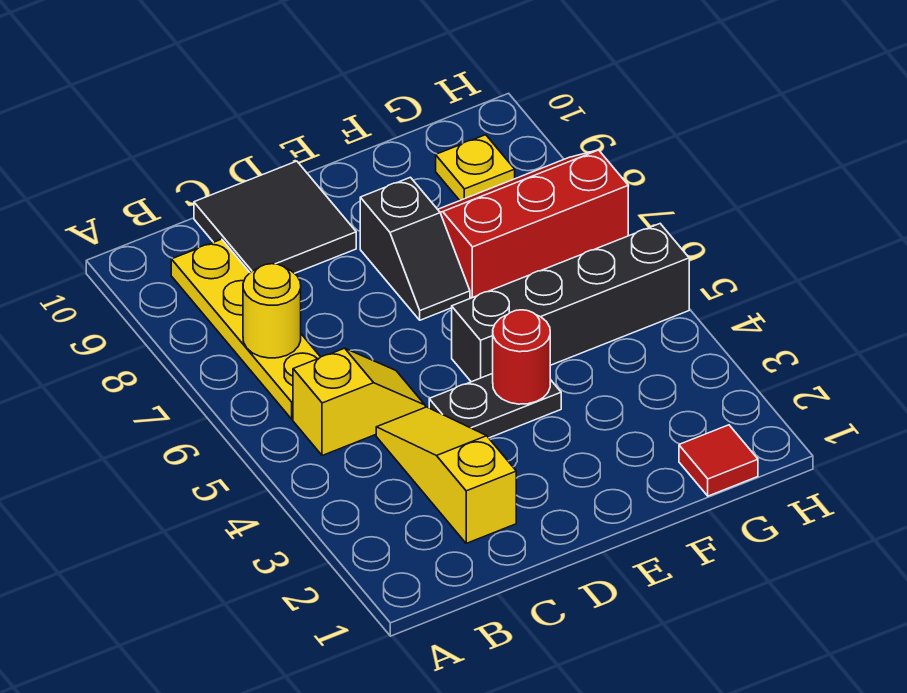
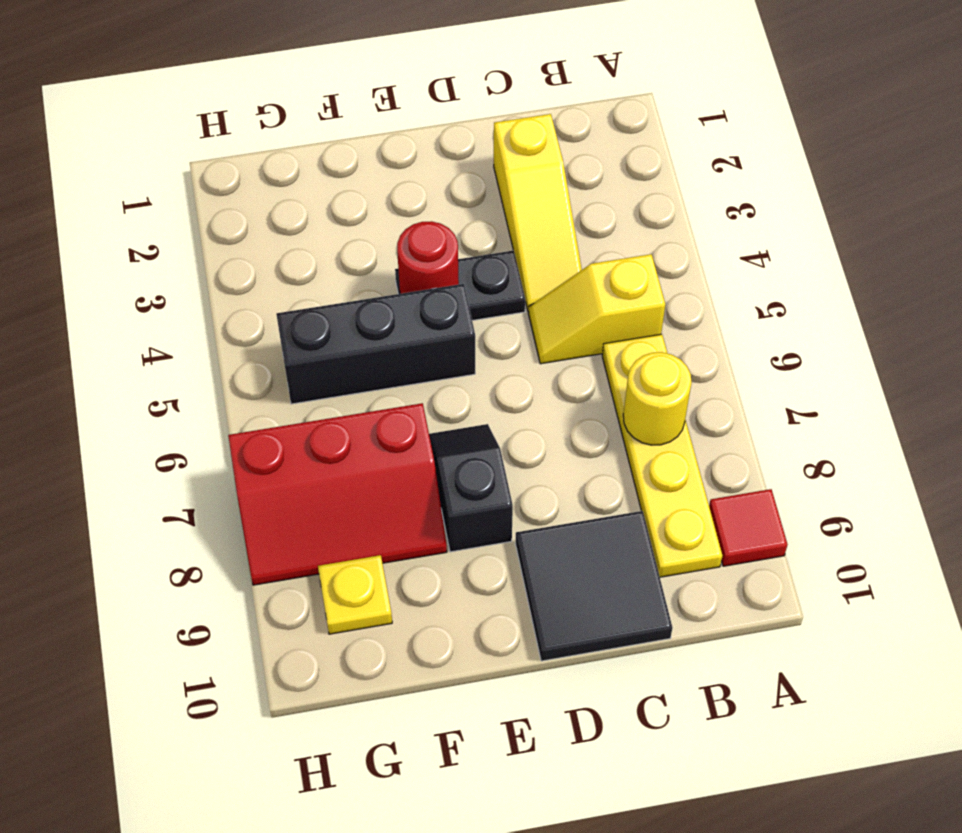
black brick E5:H5 level 1 -> black brick E5:G5 level 1
red tile G1 level 1 -> red tile A9 level 1

